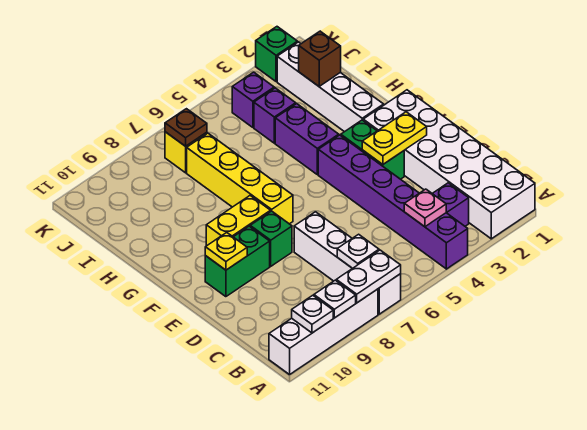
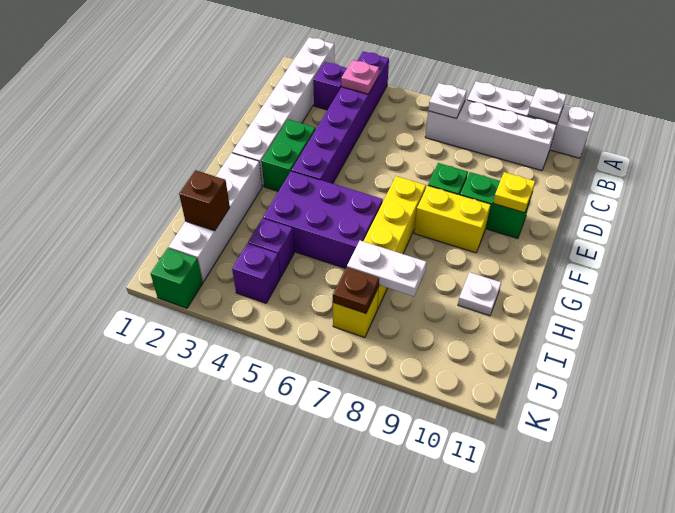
white brick A1:F2 level 1 -> white brick A2:F2 level 1
white brick A7:D7 level 1 -> white brick B7:B10 level 1
white plate A7:A8 level 2 -> white plate I7:I8 level 2
white plate A9 level 2 -> white plate H10 level 1
yellow plate E2:E3 level 2 -> none
purple brick G4:H4 level 1 -> purple brick G4:H6 level 1

